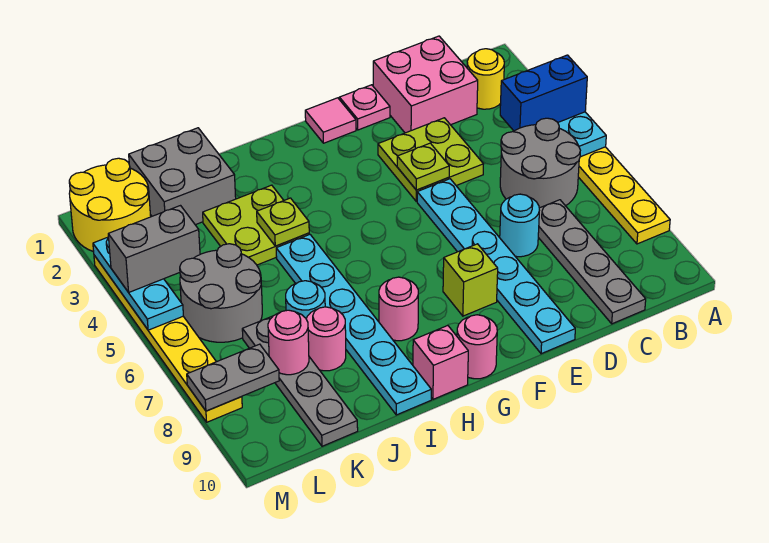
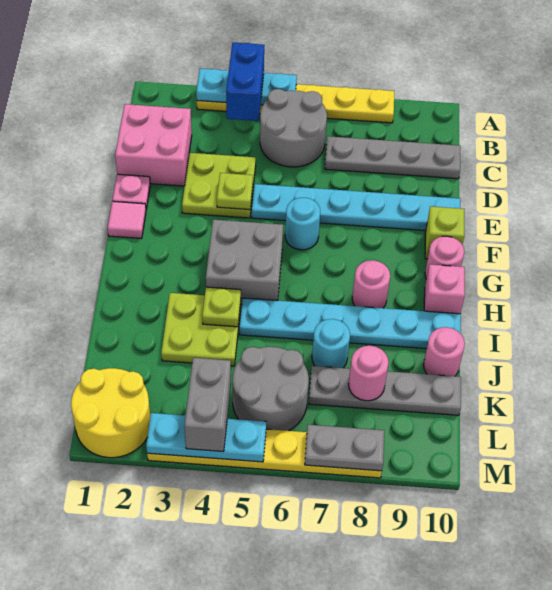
yellow round brick B2 level 1 -> none
cyan round brick D7 level 1 -> cyan round brick F6 level 1
lime brick F8 level 1 -> lime brick F10 level 1
grey brick J1:K2 level 1 -> grey brick G4:H5 level 1
pink round brick J8 level 1 -> pink round brick J10 level 1
grey plate L8:M8 level 2 -> grey plate M7:M8 level 2

